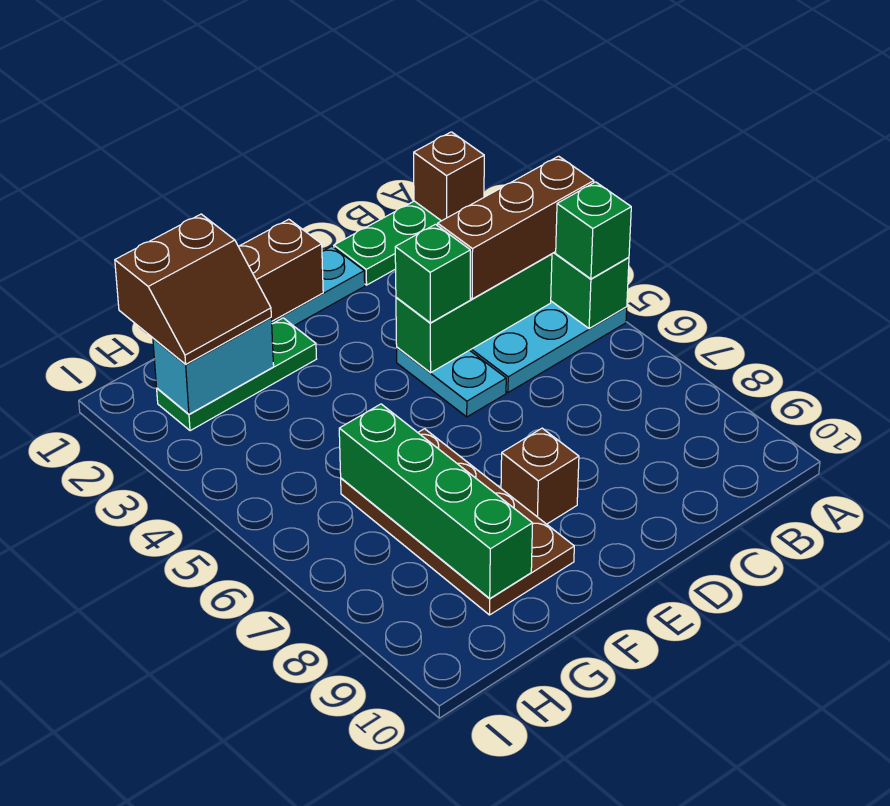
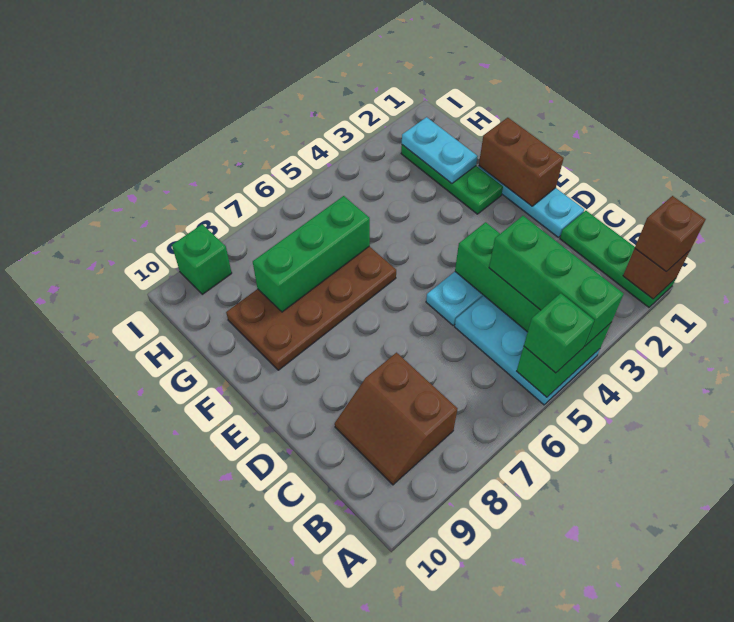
brown brick A4:C4 level 3 -> green brick A4:C4 level 3
green brick D4 level 3 -> green brick I9 level 1
brown brick E8 level 1 -> brown brick A1 level 3
brown slope G1:H2 level 3 top 1 -> brown slope B8:C9 level 1 top 8
cyan brick G2:H2 level 2 -> cyan plate G2:H2 level 2
green brick G6:G9 level 2 -> green brick G6:G8 level 2

